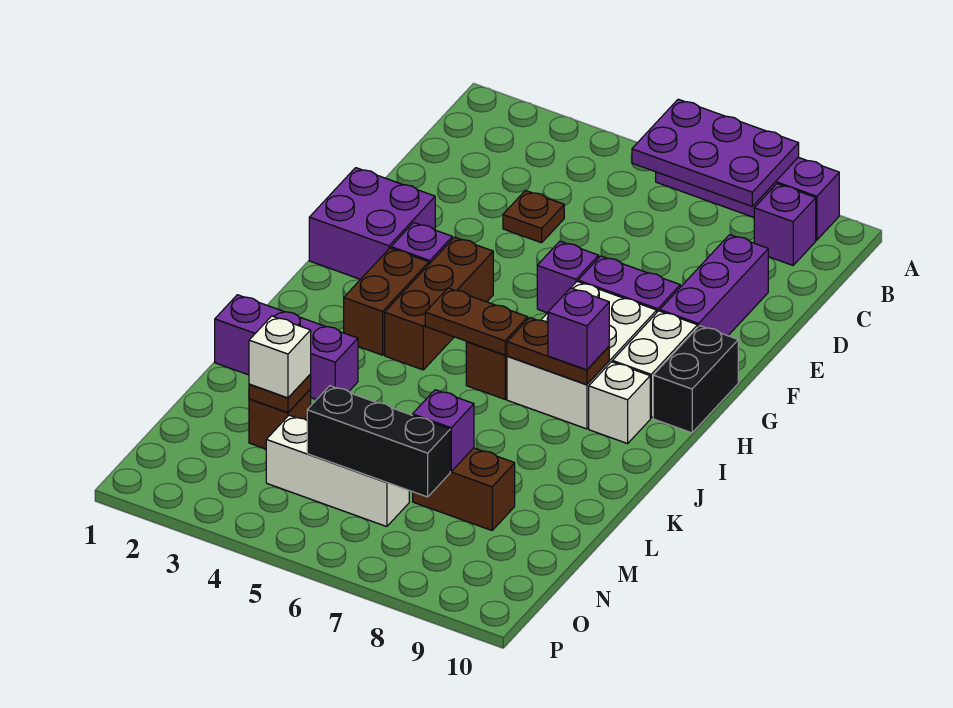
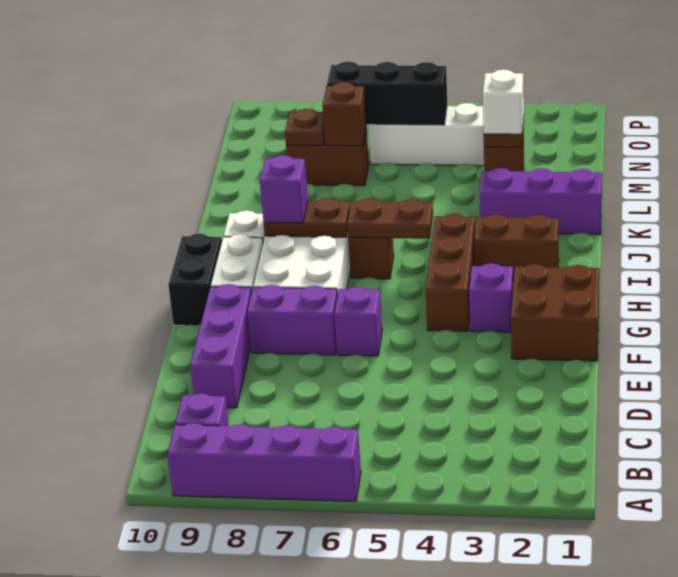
purple plate A6:B8 level 2 -> none
brown plate D4 level 1 -> brown plate M8 level 2
purple brick F1:G2 level 1 -> brown brick F1:G2 level 1
brown brick H3:I3 level 1 -> brown brick I2:I3 level 1
purple brick M7 level 2 -> brown brick M7 level 2

